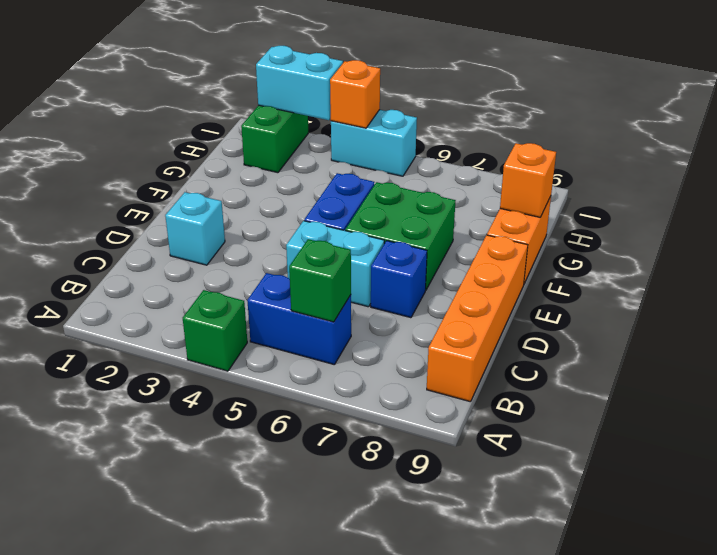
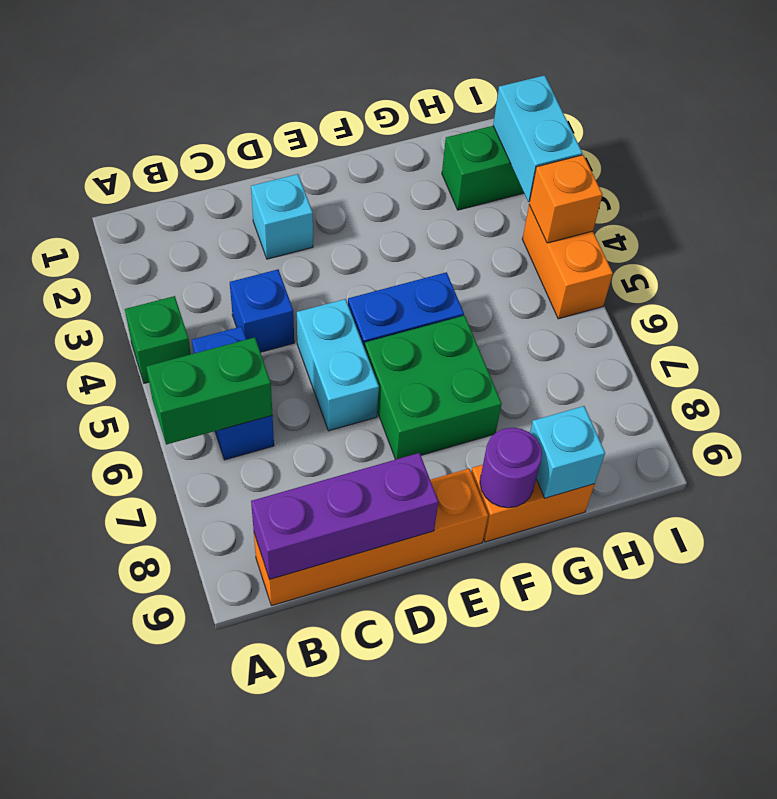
green brick B6 level 2 -> green brick A6:B6 level 2
none -> purple brick B9:D9 level 2
blue brick D7 level 1 -> blue brick C4 level 1
none -> purple round brick F9 level 2
orange brick G9 level 2 -> cyan brick G9 level 2
cyan brick I4:I5 level 1 -> orange brick I4:I5 level 1

